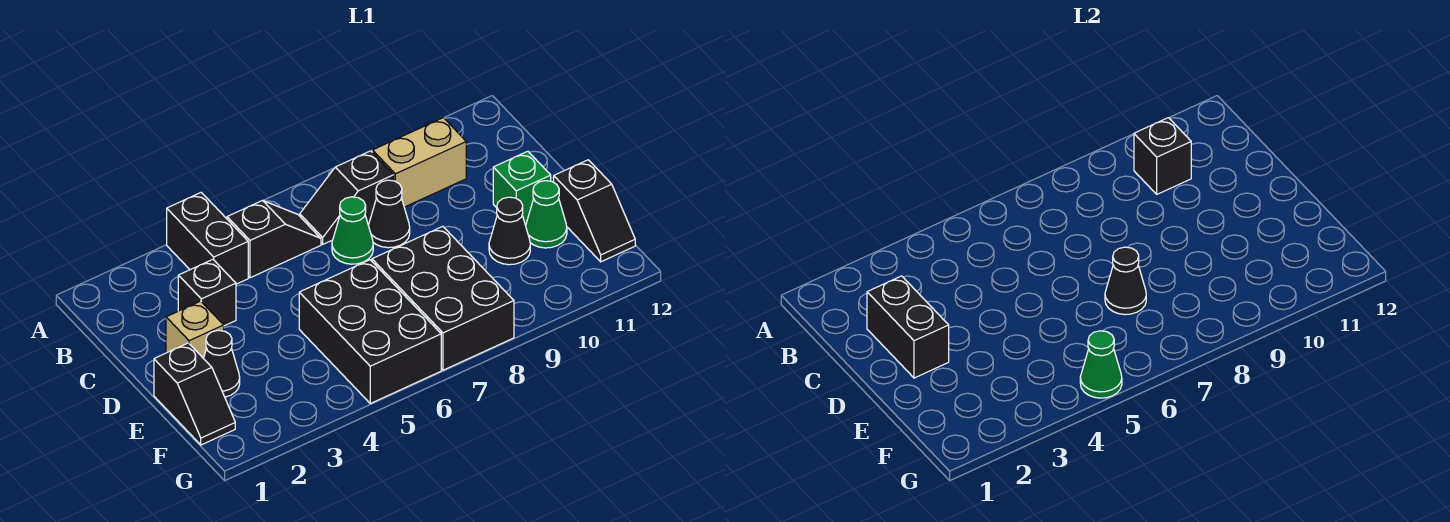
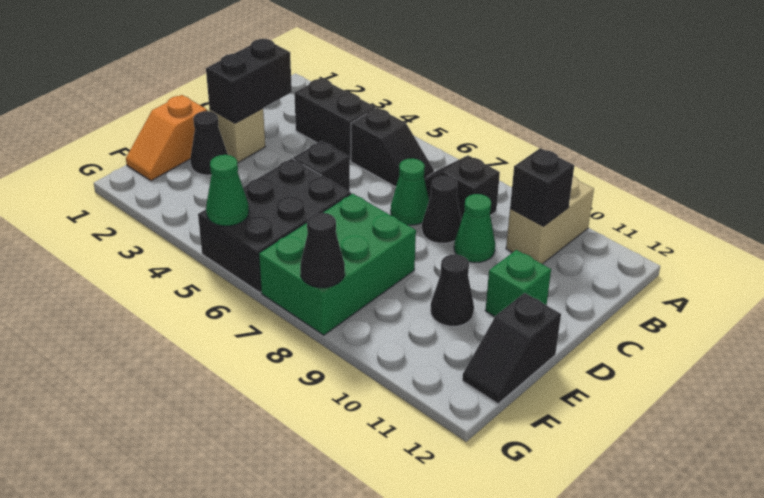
black brick A4:B4 level 1 -> black brick B3:B4 level 1
tan brick B9:B10 level 1 -> tan brick A10:B10 level 1
black brick C3 level 1 -> black brick D5 level 1
black slope E1:F1 level 1 top E -> orange slope E1:F1 level 1 top E
black brick E7:G8 level 1 -> green brick E7:G8 level 1
black cone E7 level 2 -> black cone G8 level 2
green cone E11 level 1 -> green cone C9 level 1

